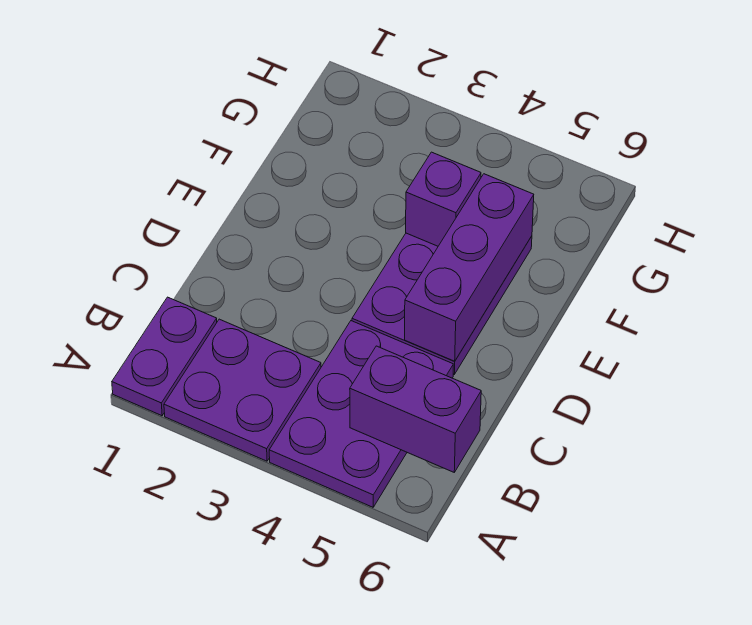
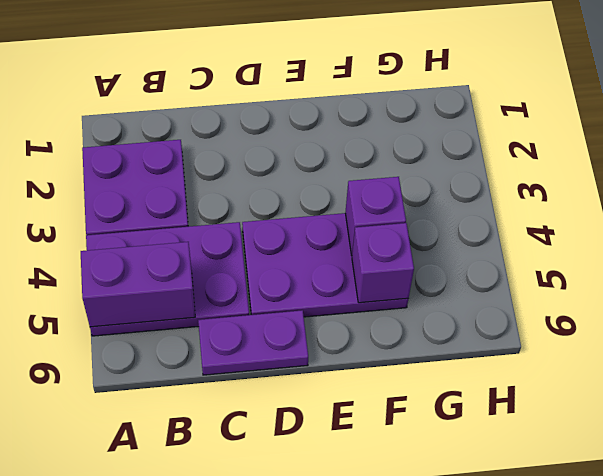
purple plate A1:B1 level 1 -> purple plate C6:D6 level 1
purple brick B5:B6 level 2 -> purple brick A5:B5 level 2
purple brick D5:F5 level 2 -> purple brick F5 level 2

